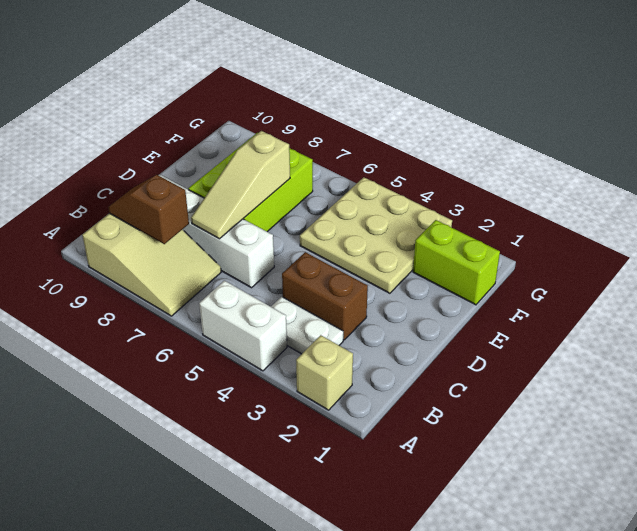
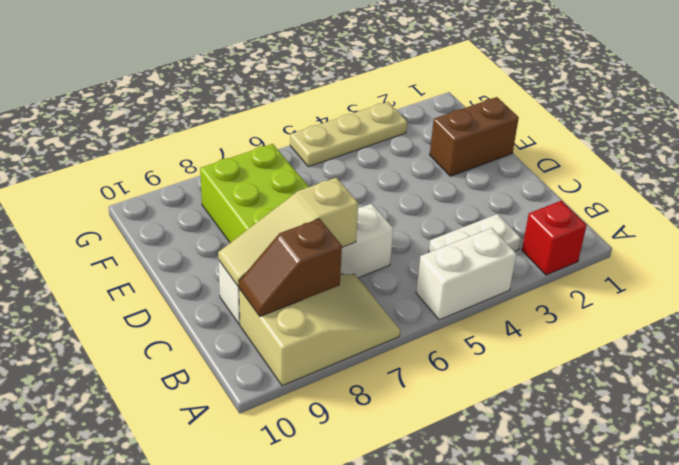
tan brick A2 level 1 -> red brick A2 level 1
brown brick C3:C4 level 1 -> brown brick E1:E2 level 1
tan slope C7:E7 level 2 top E -> tan slope C7:C9 level 2 top 7
tan plate E3:G5 level 1 -> tan plate G3:G5 level 1
lime brick F1:F2 level 1 -> none

